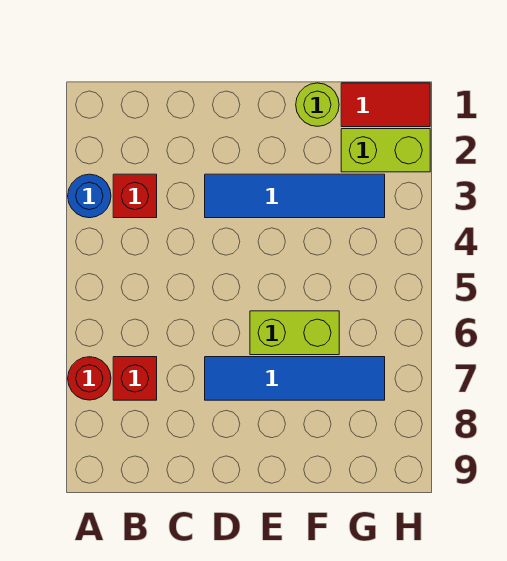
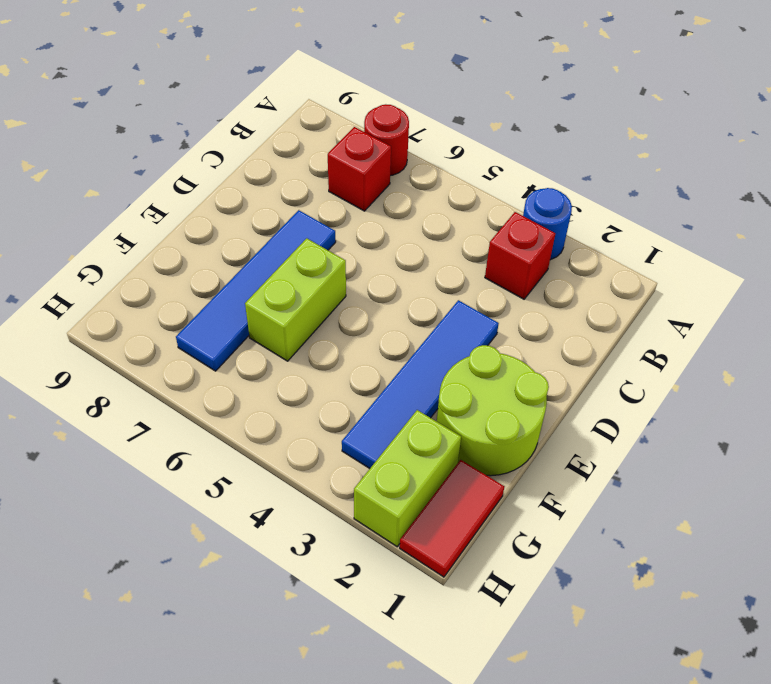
lime round brick F1 level 1 -> lime round brick E1:F2 level 1

